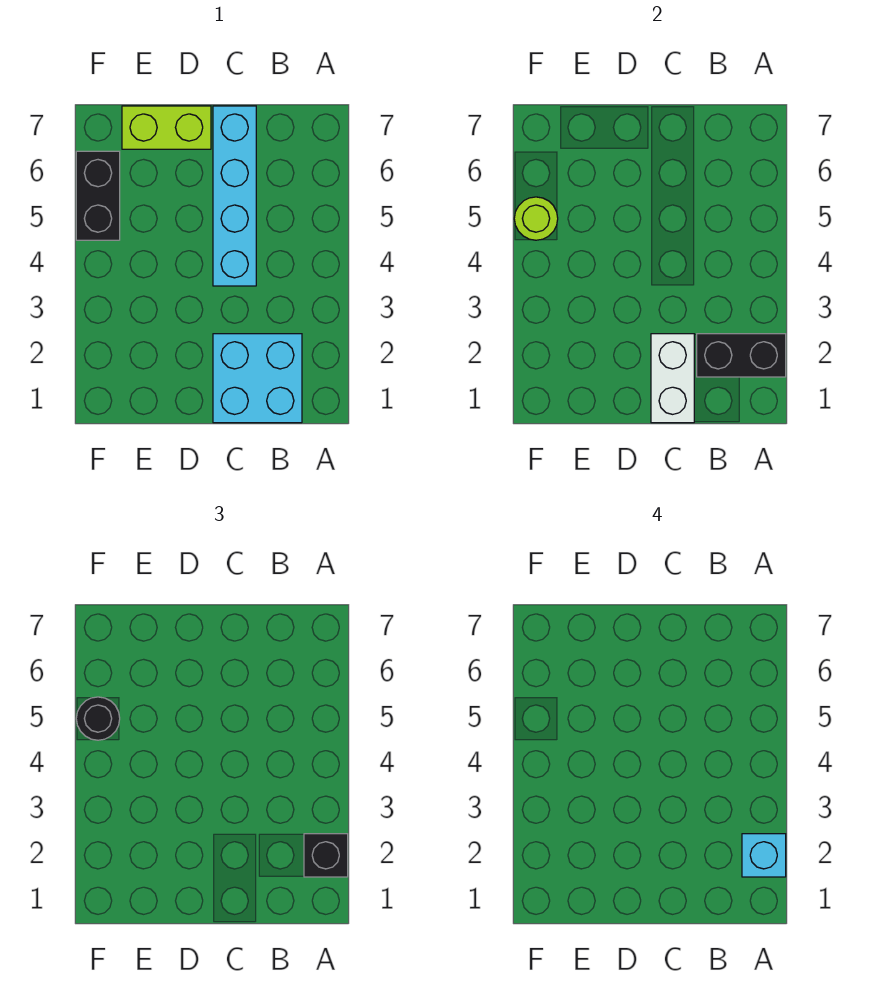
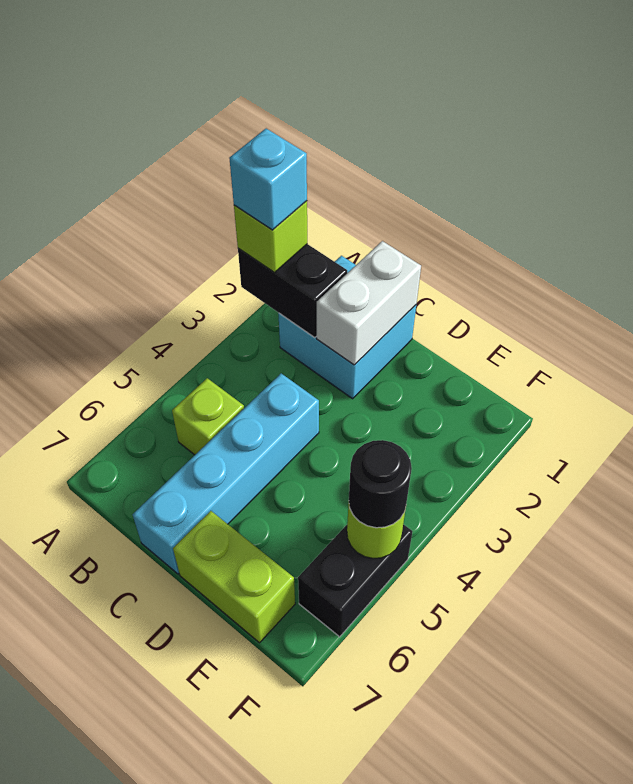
black brick A2 level 3 -> lime brick A2 level 3
none -> lime brick B5 level 1

